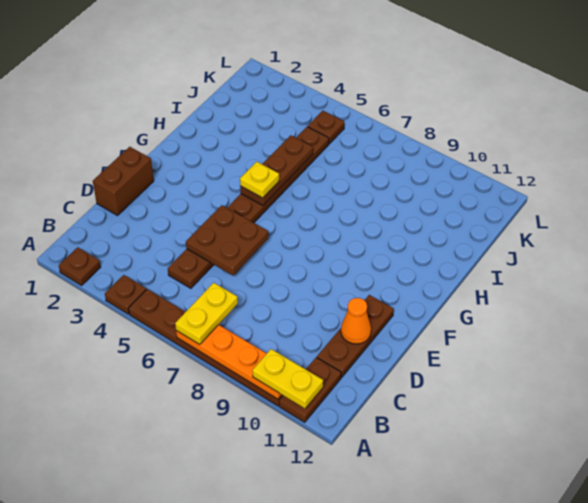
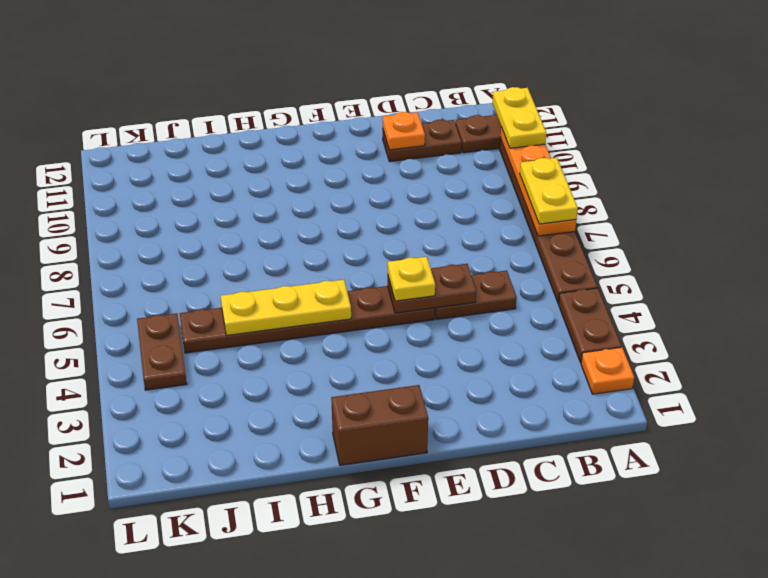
brown plate A2 level 1 -> orange plate A2 level 1
brown plate A4 level 1 -> brown plate A3:A4 level 1
yellow plate A7:B7 level 3 -> yellow plate A7:A8 level 3
brown plate C11:E11 level 1 -> brown plate C11:D11 level 1
brown brick D1:E1 level 1 -> brown brick F1:G1 level 1
brown plate D5:E6 level 2 -> brown plate D5:E5 level 2
orange cone D11 level 2 -> orange plate D11 level 2
brown plate G5:I5 level 2 -> yellow plate G5:I5 level 2
yellow plate G5 level 3 -> yellow plate E5 level 3
brown plate K5 level 1 -> brown plate K4:K5 level 1

